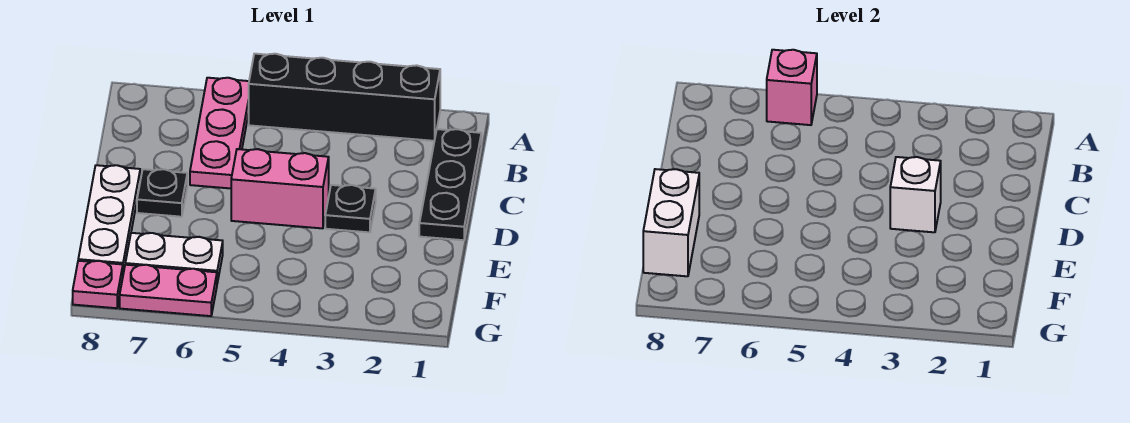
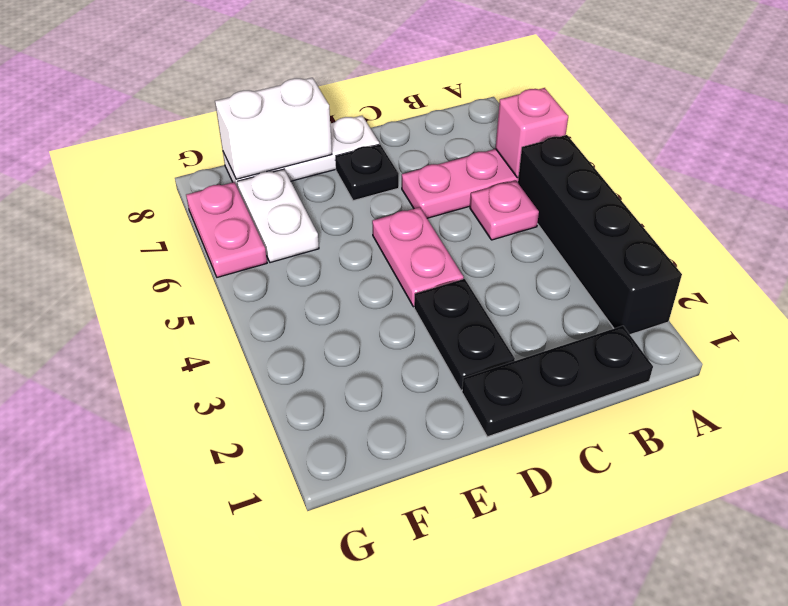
black plate D3 level 1 -> black plate D2:D3 level 1
white brick D3 level 2 -> none
pink brick D4:D5 level 1 -> pink plate D4:D5 level 1
pink plate G8 level 1 -> pink plate B5 level 1

